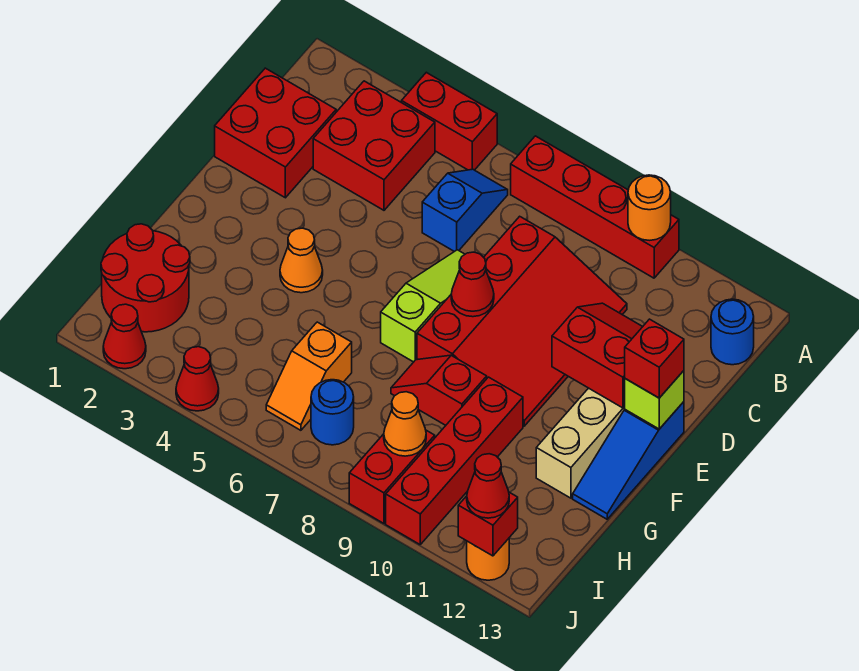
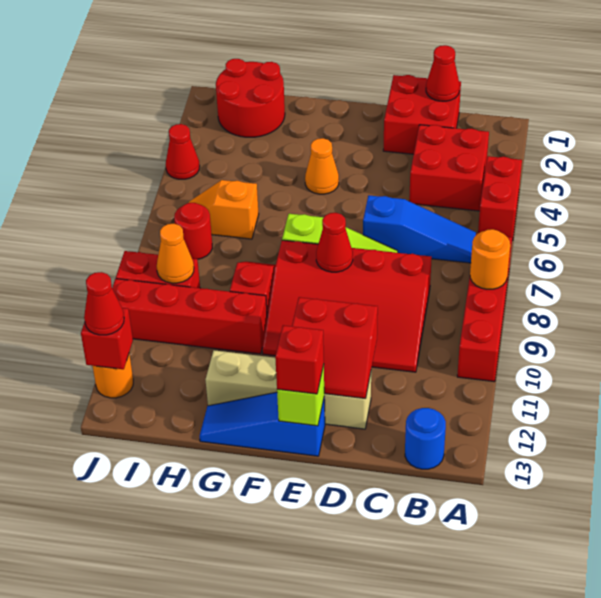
orange round brick A10 level 2 -> orange round brick A8 level 2
blue slope B6:C6 level 1 top C -> blue slope B6:D6 level 1 top D
red slope D11:E12 level 2 top E -> red slope D11:E12 level 2 top 11
blue round brick I7 level 1 -> red round brick I7 level 1
red cone J2 level 1 -> red cone C1 level 2

